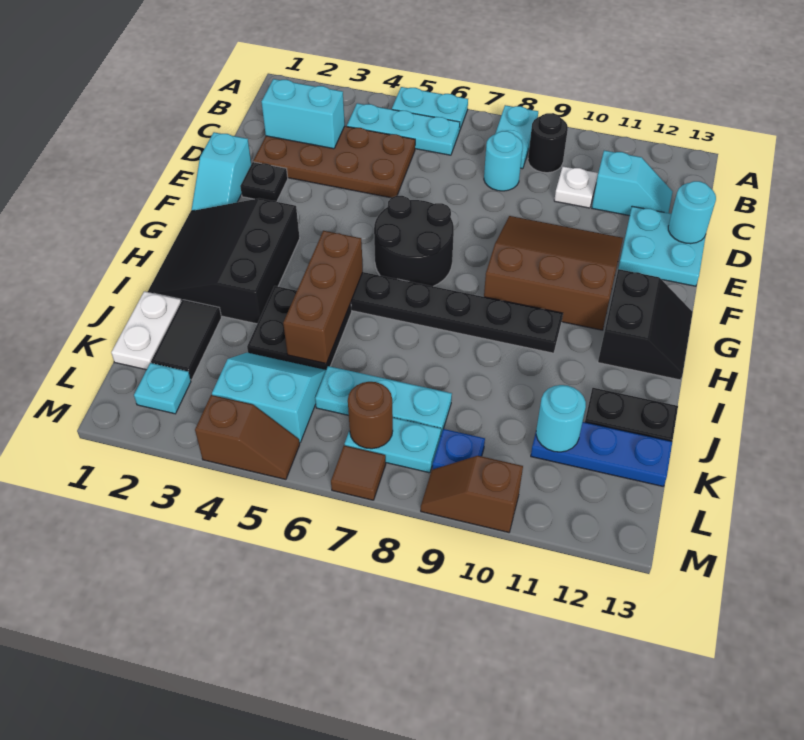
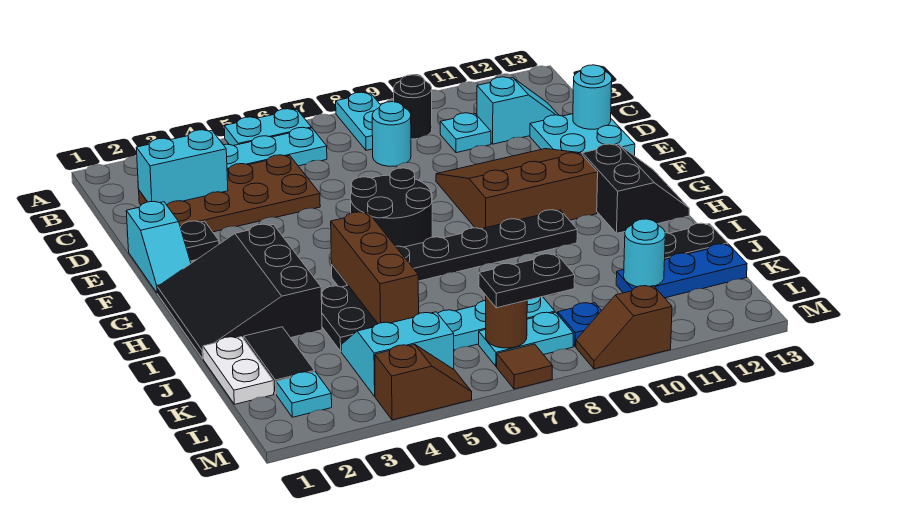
white plate C10 level 1 -> cyan plate C10 level 1
none -> black plate L7:L8 level 3

